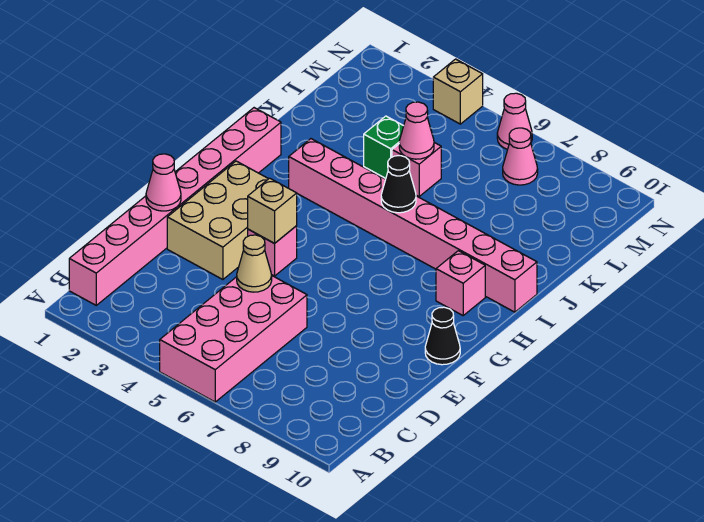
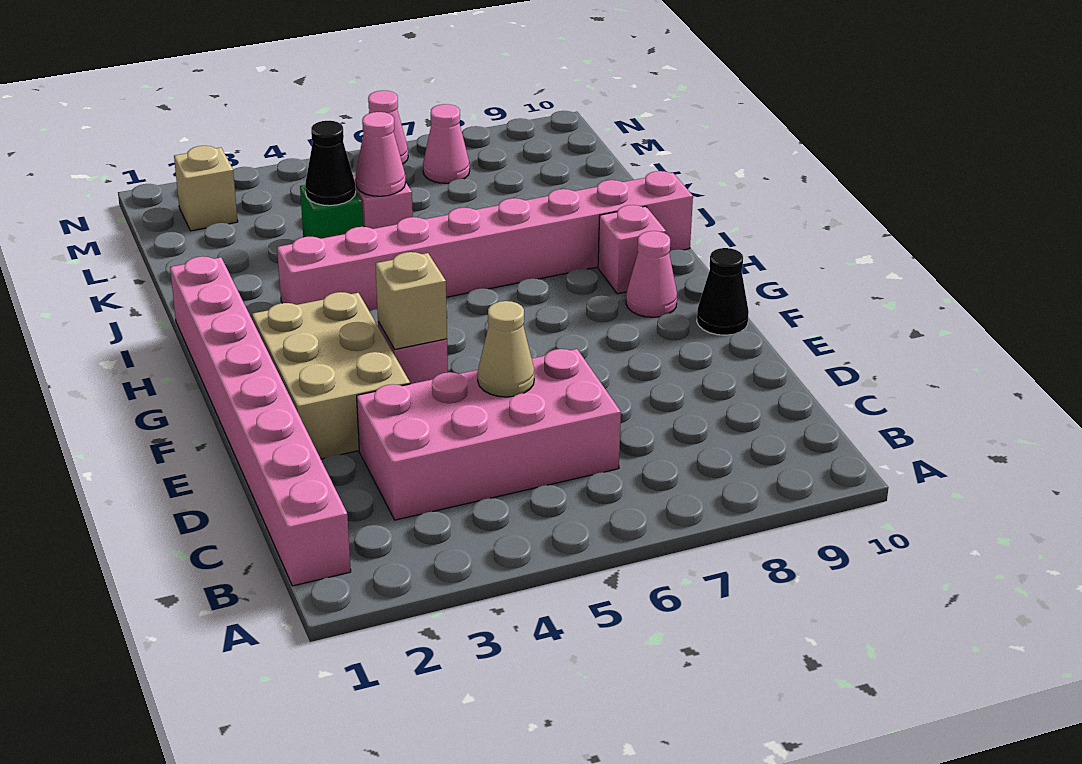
pink brick A5:D6 level 1 -> pink brick C3:D6 level 1
pink cone E1 level 2 -> pink cone G9 level 1
black cone I6 level 2 -> black cone K4 level 2
tan brick N4 level 1 -> tan brick M2 level 1

